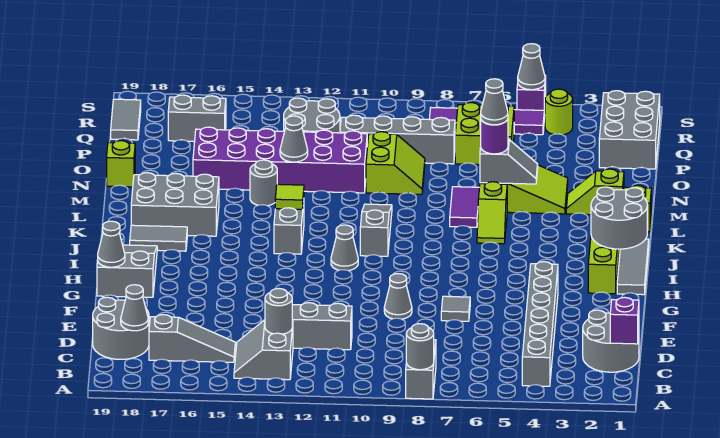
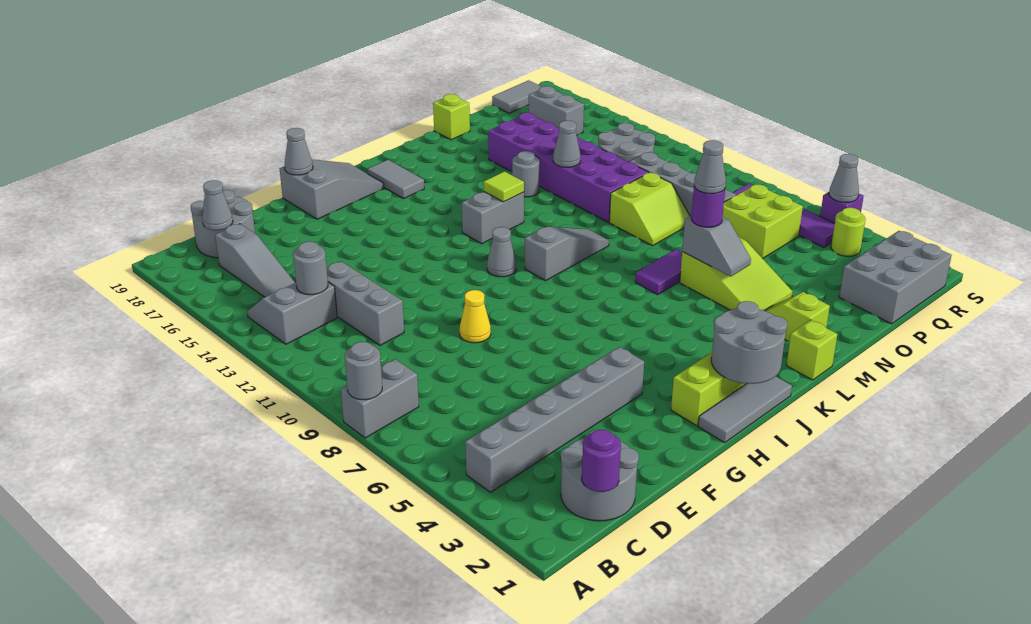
purple brick C1 level 2 -> purple round brick C1 level 2
grey tile F7 level 1 -> none
grey cone F9 level 1 -> yellow cone F9 level 1
lime slope K6:L6 level 1 top L -> none
grey brick K16:L18 level 1 -> none

